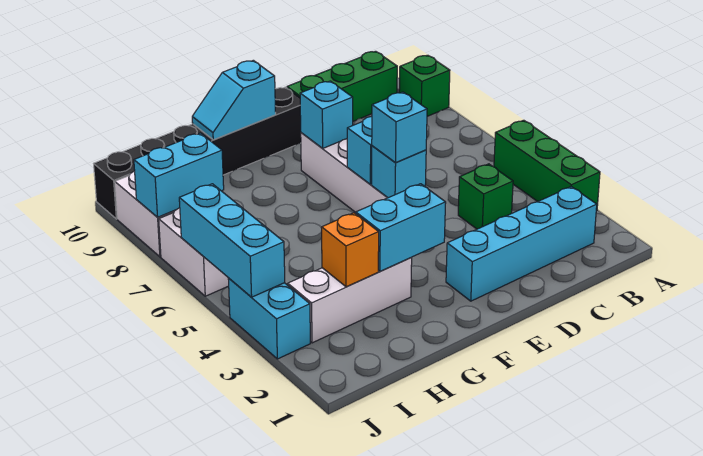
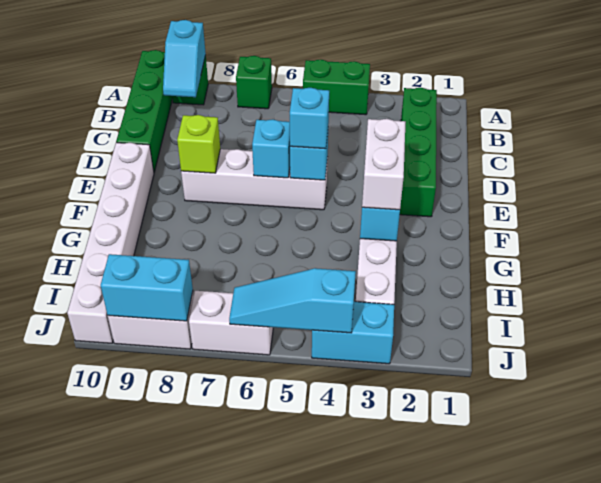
green brick A3:A5 level 1 -> green brick A4:A5 level 1
cyan brick B2:E2 level 1 -> green brick B2:E2 level 1
green brick B10:D10 level 1 -> green brick A10:D10 level 1
green brick C4 level 1 -> green brick A7 level 1
cyan brick E8 level 2 -> lime brick E8 level 2
black brick E10:J10 level 1 -> white brick E10:J10 level 1
none -> white brick F3:G3 level 3
cyan slope F10:G10 level 2 top F -> cyan slope A9:B9 level 2 top A
orange brick H3 level 2 -> none
cyan brick I8:J8 level 2 -> cyan brick J8:J9 level 2
cyan brick J4:J6 level 2 -> cyan slope J4:J6 level 2 top 4

